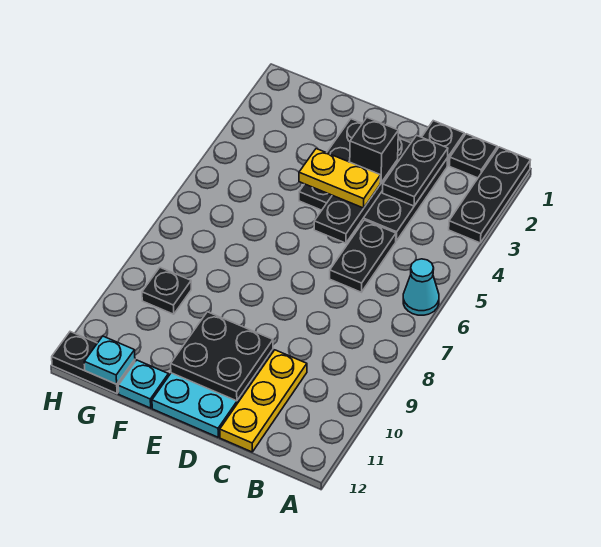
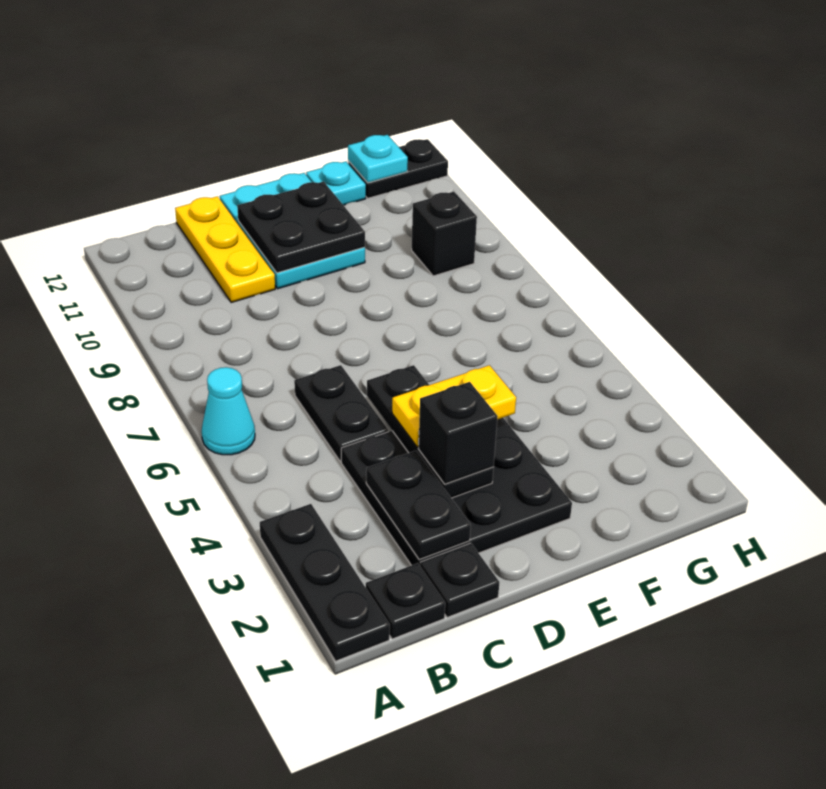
black plate G9 level 1 -> black brick G9 level 1

